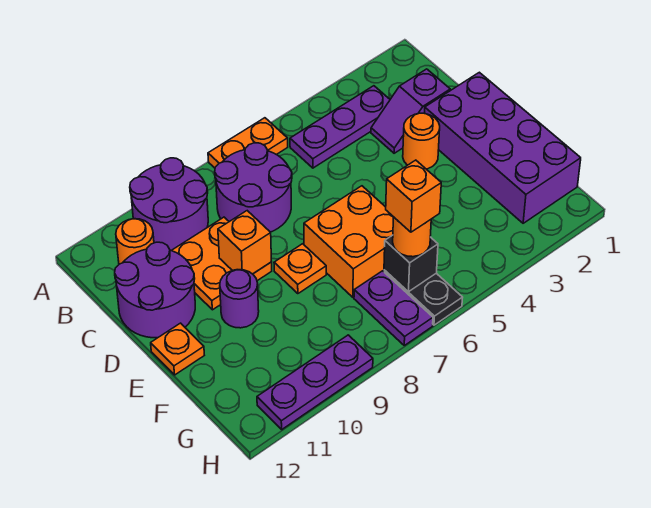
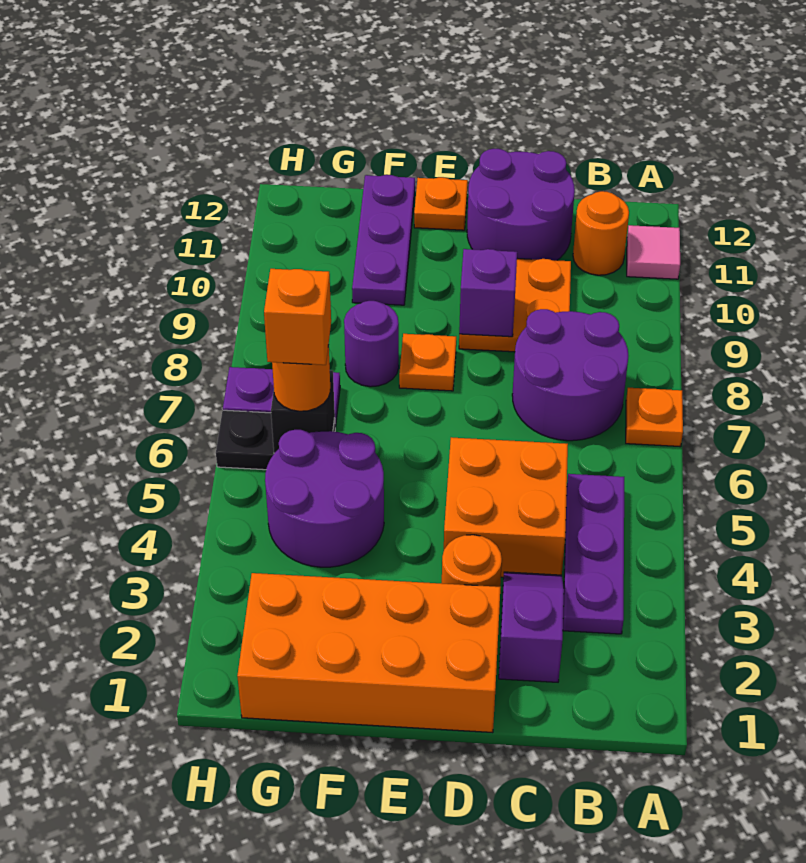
orange plate A6:A7 level 1 -> orange plate A7 level 1
purple round brick A9:B10 level 1 -> purple round brick F4:G5 level 1
none -> pink tile A11 level 1
purple brick D1:G2 level 1 -> orange brick D1:G2 level 1
orange brick D9 level 2 -> purple brick D9 level 2
orange brick E6:F7 level 1 -> orange brick C4:D5 level 1
purple round brick E10 level 1 -> purple round brick F8 level 1
purple plate H9:H11 level 1 -> purple plate F10:F12 level 1

